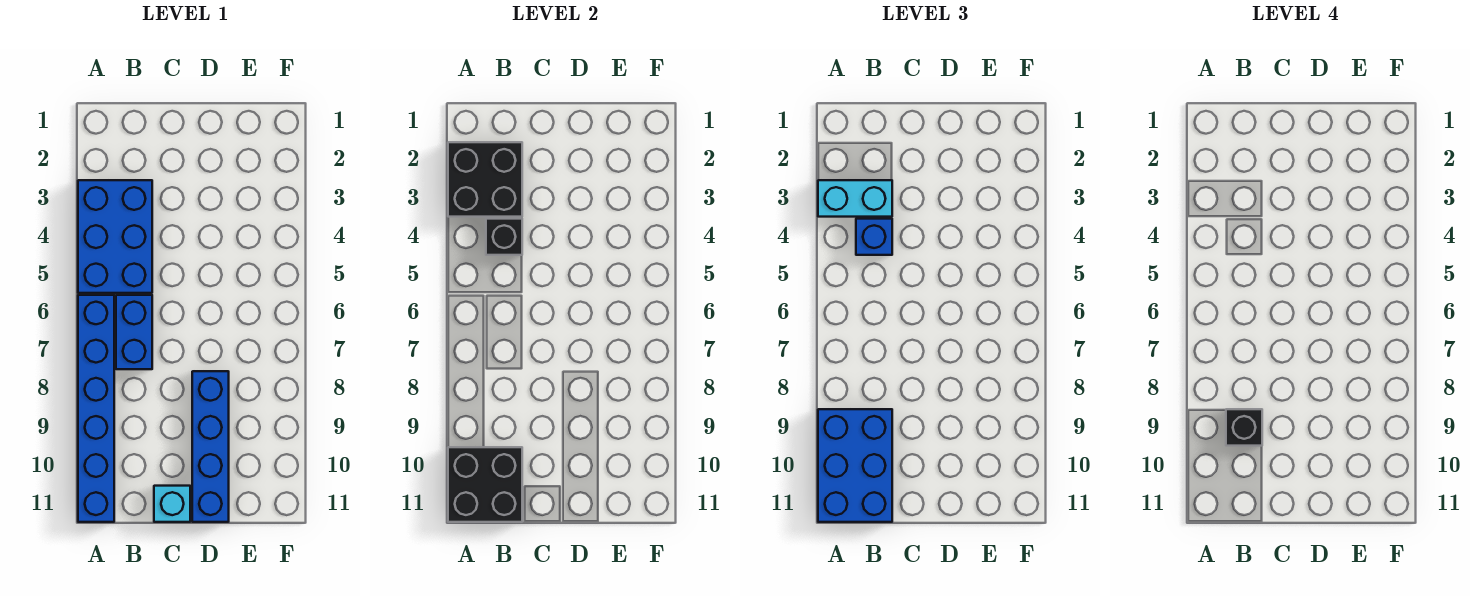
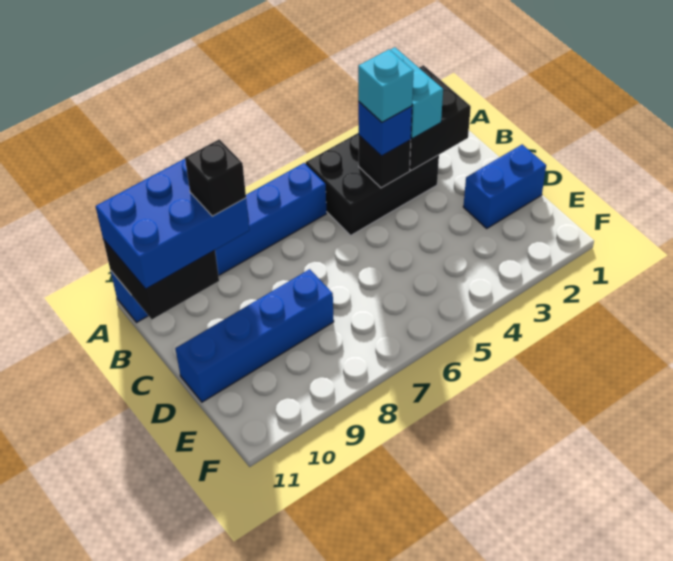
blue brick A3:B5 level 1 -> black brick A3:B5 level 1
blue brick B6:B7 level 1 -> blue brick D1:D2 level 1
cyan brick C11 level 1 -> cyan brick B4 level 4

